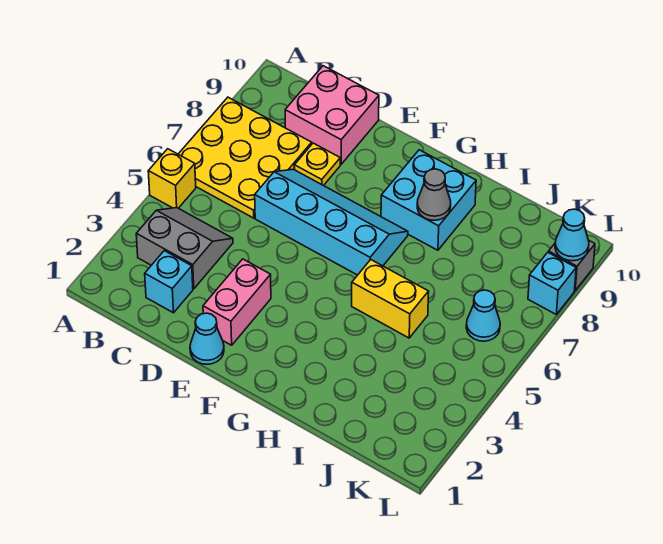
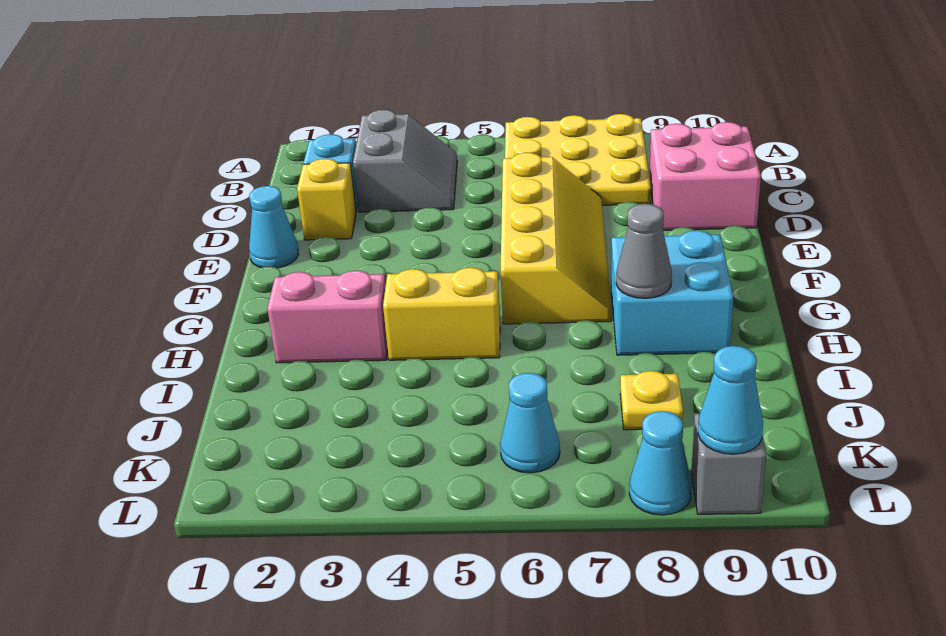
yellow brick A5 level 1 -> yellow brick D2 level 1
cyan slope D6:G7 level 1 top 6 -> yellow slope D6:G7 level 1 top 6
yellow plate D8 level 1 -> yellow plate J8 level 1
pink brick E2:E3 level 1 -> pink brick H2:H3 level 1
yellow brick H5:I5 level 1 -> yellow brick H4:H5 level 1
cyan brick L8 level 1 -> cyan cone L8 level 1

